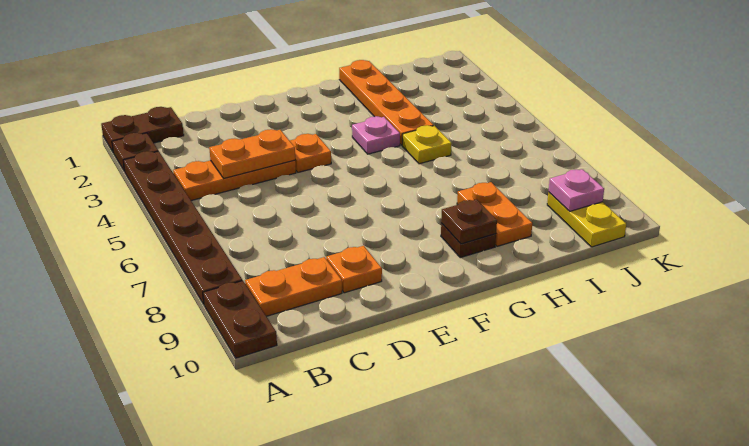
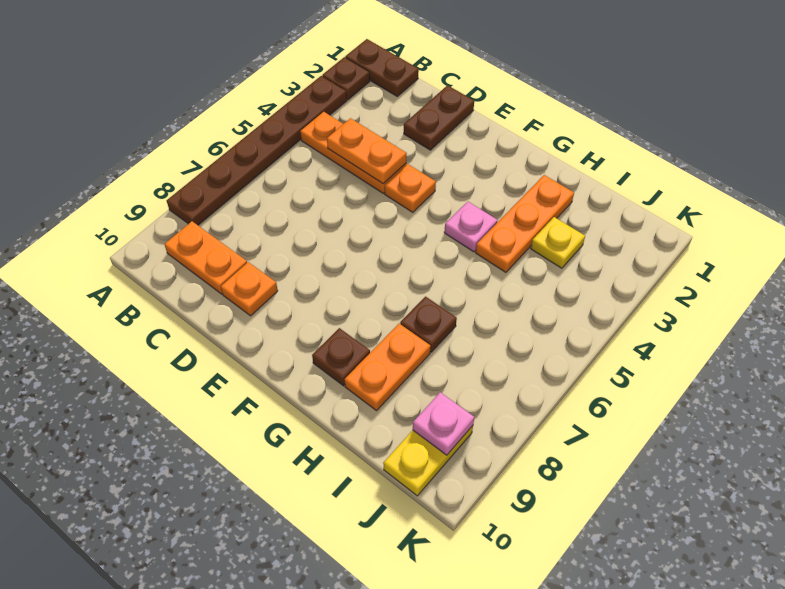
brown plate A9:A10 level 1 -> brown plate D1:D2 level 1
brown plate G9 level 2 -> brown plate H7 level 1
orange plate H1:H4 level 1 -> orange plate H2:H4 level 1
yellow plate H5 level 1 -> yellow plate I3 level 1

